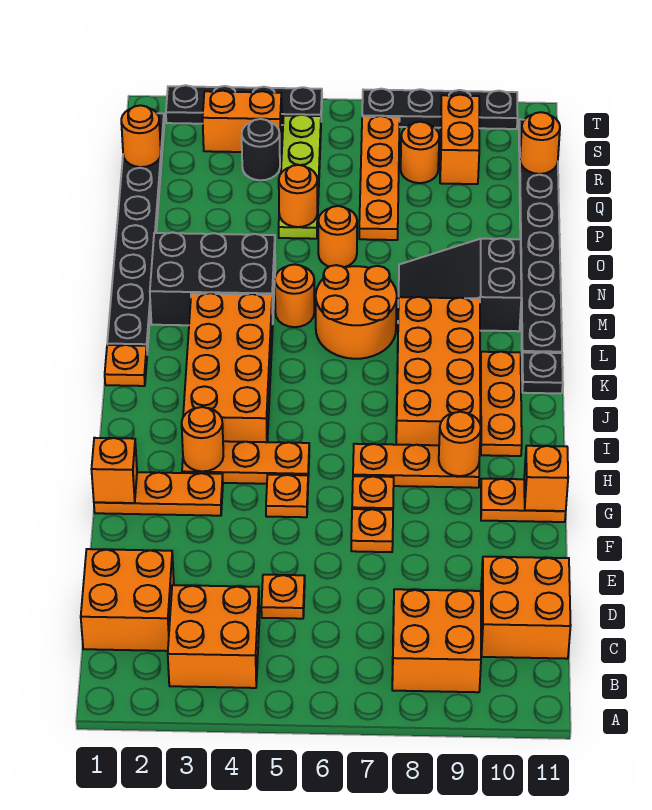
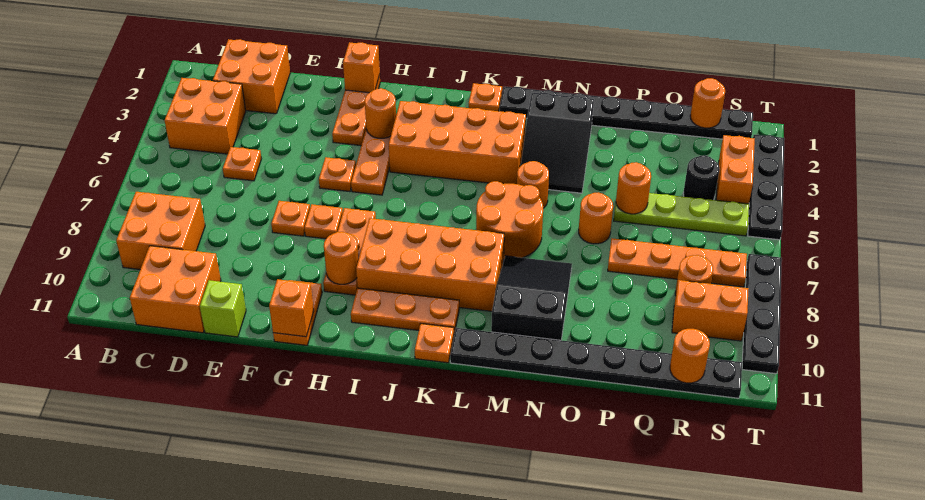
none -> lime brick E11 level 1
black plate K11 level 1 -> orange plate K11 level 1
black brick M2:N4 level 1 -> black slope M2:N4 level 1 top 2

